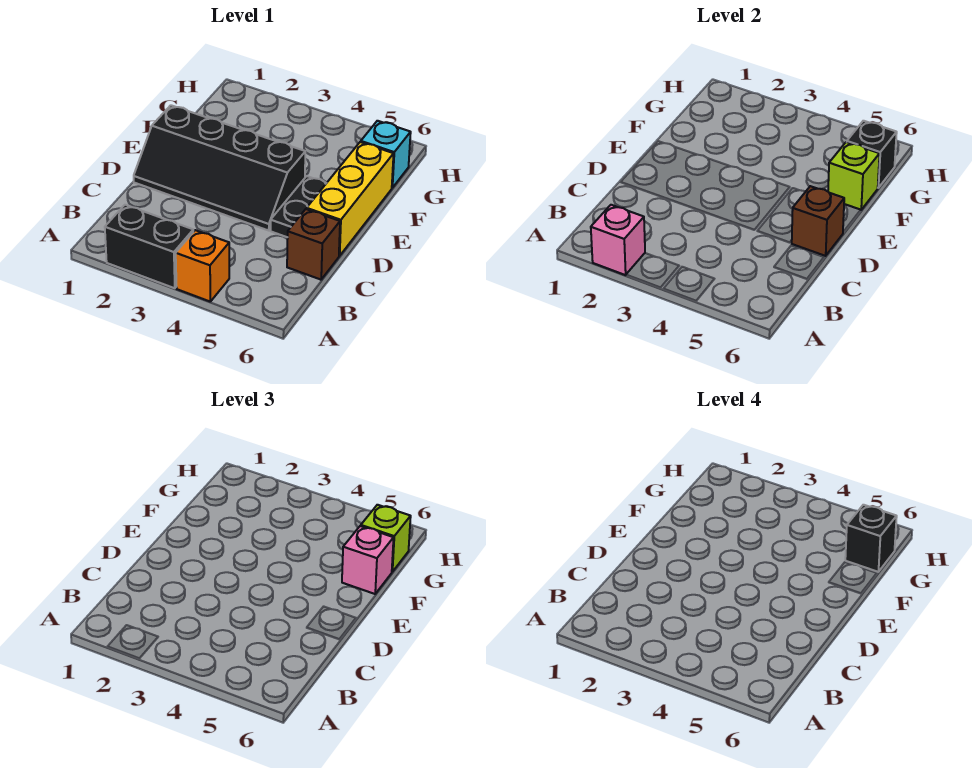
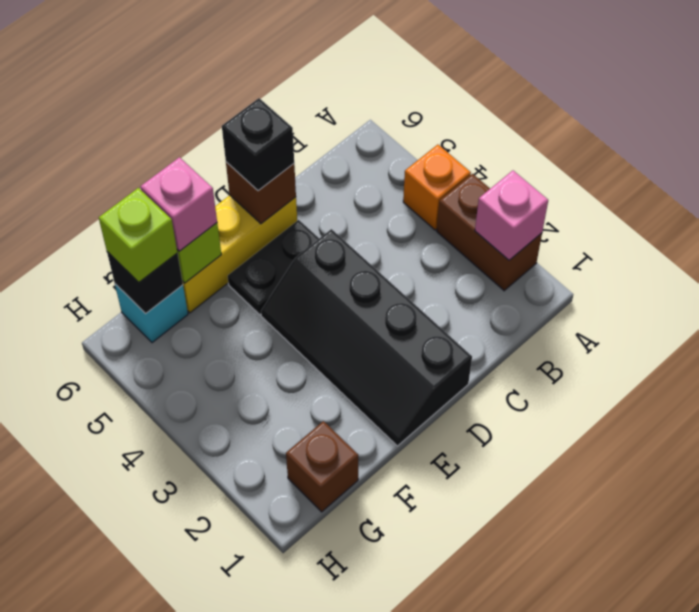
black brick A2:A3 level 1 -> brown brick A2:A3 level 1
brown brick C6 level 1 -> brown brick G1 level 1
black slope D1:E4 level 1 top E -> black slope D1:E4 level 1 top D
black brick G6 level 4 -> black brick D6 level 3

